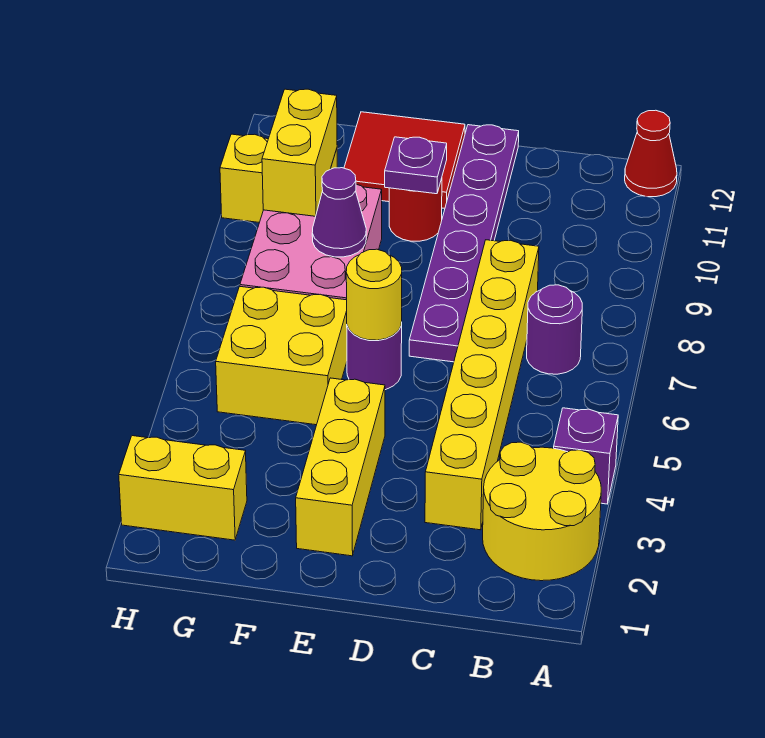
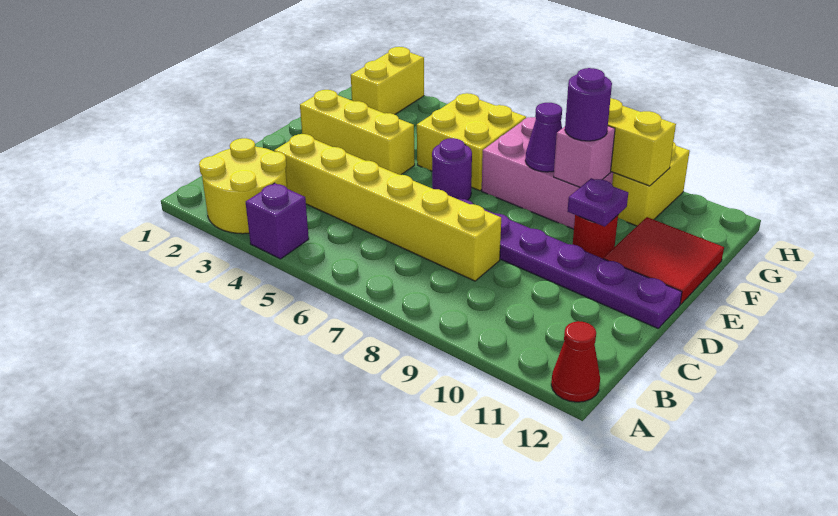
purple round brick B7 level 1 -> purple round brick F9 level 3
yellow round brick E6 level 2 -> none
none -> pink brick F9 level 2

